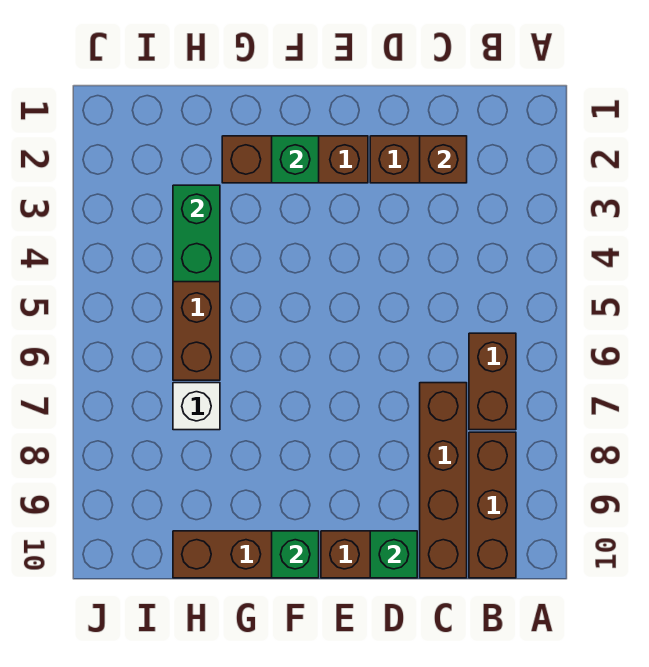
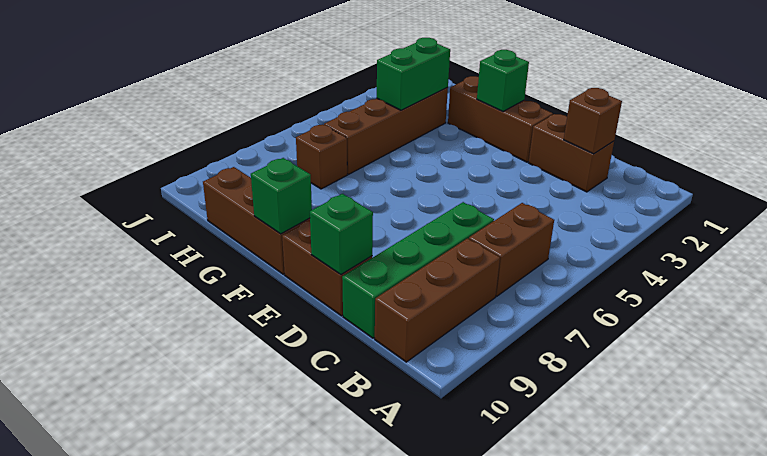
brown brick C7:C10 level 1 -> green brick C7:C10 level 1
white brick H7 level 1 -> brown brick H7 level 1

